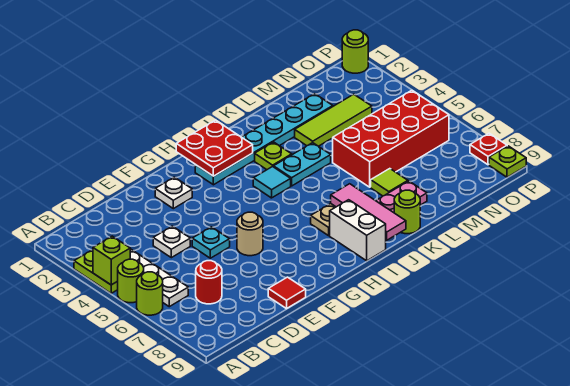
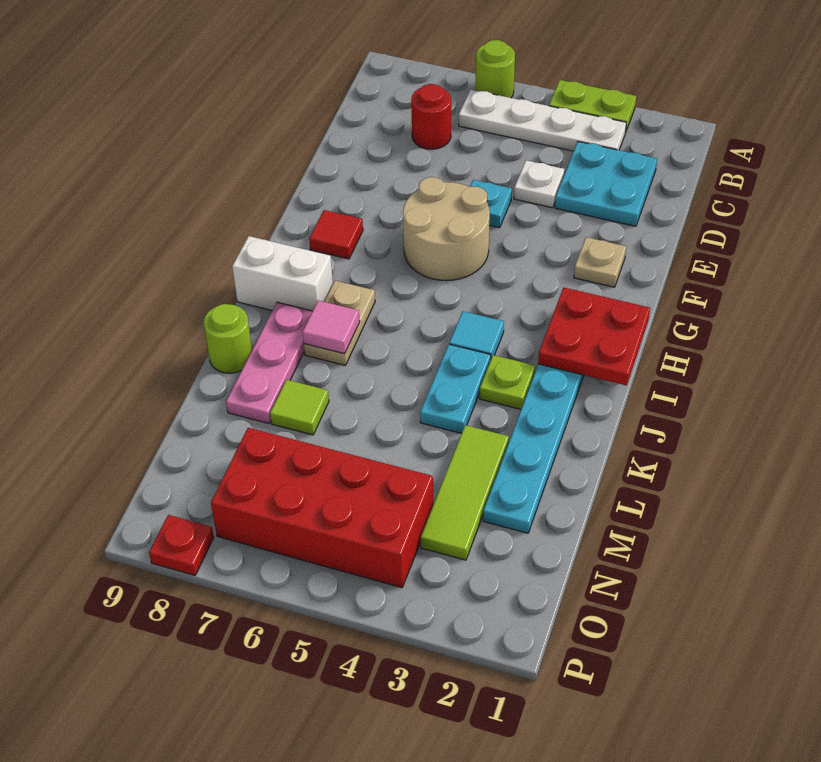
lime brick A4 level 2 -> none
lime round brick A5 level 1 -> none
none -> cyan plate C2:D3 level 1
red tile E9 level 1 -> red tile G8 level 1
white plate F2 level 1 -> tan plate F2 level 1
tan round brick F6 level 1 -> tan round brick F5:G6 level 1
pink tile J7:J9 level 2 -> pink tile J7 level 2
red brick L5:O6 level 1 -> red brick N4:O7 level 1
lime round brick P1 level 1 -> none
lime plate P9 level 1 -> none

